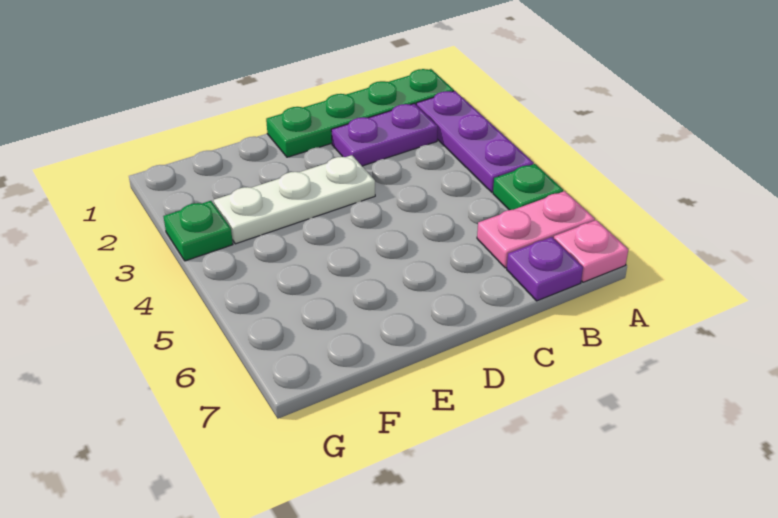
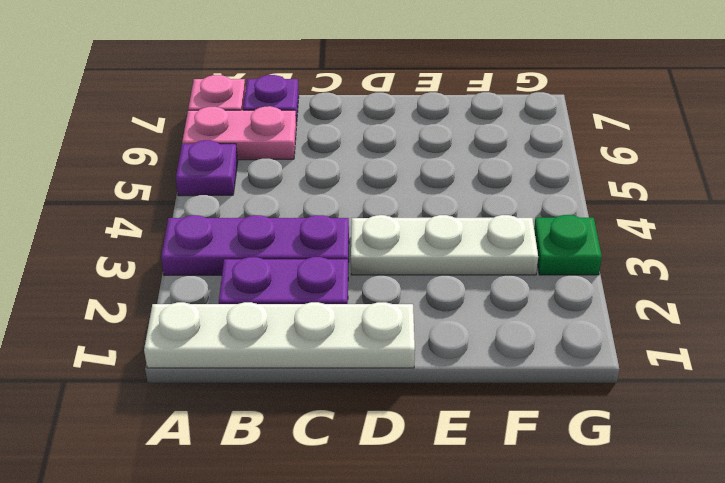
green plate A1:D1 level 1 -> white plate A1:D1 level 1
purple plate A2:A4 level 1 -> purple plate A3:C3 level 1
green plate A5 level 1 -> purple plate A5 level 1

